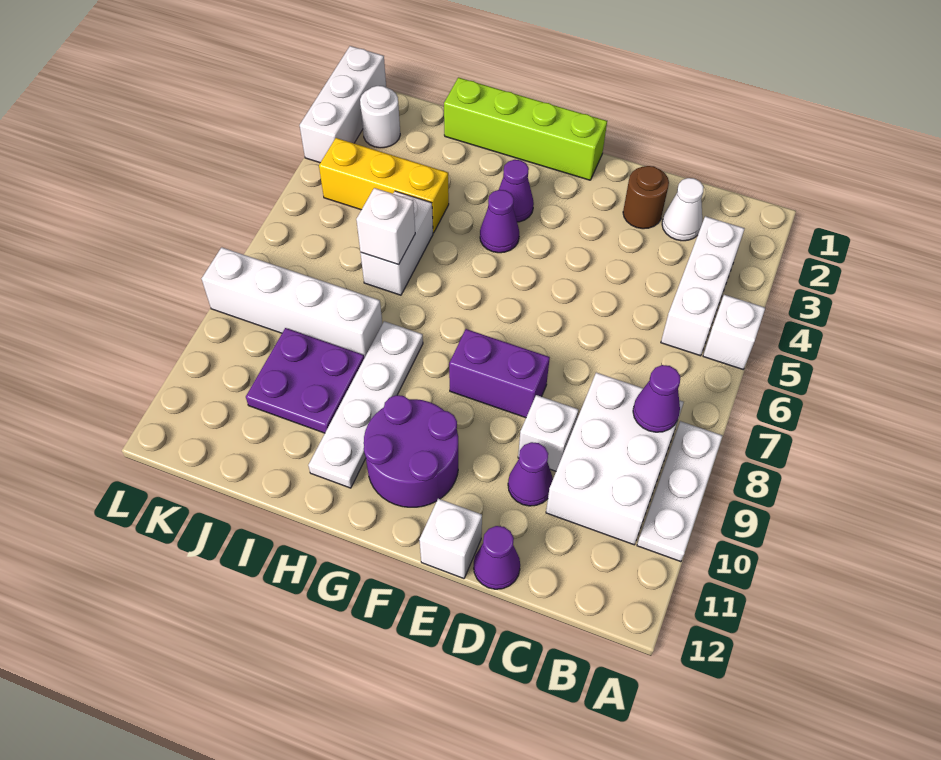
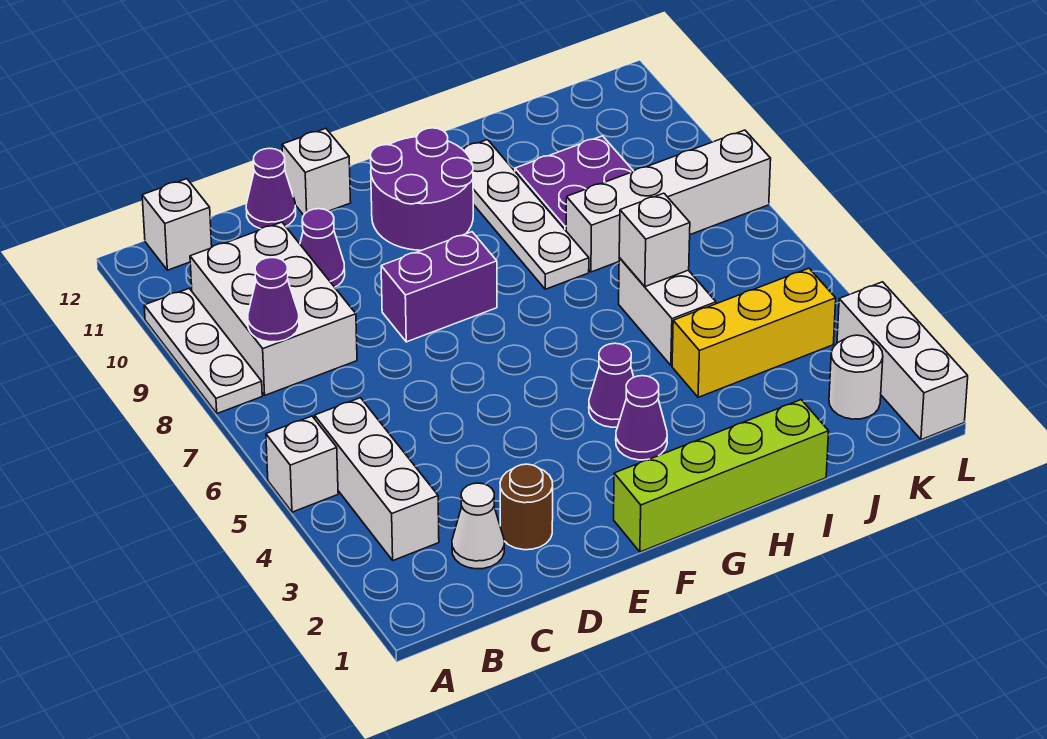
white brick D9 level 1 -> white brick B12 level 1

